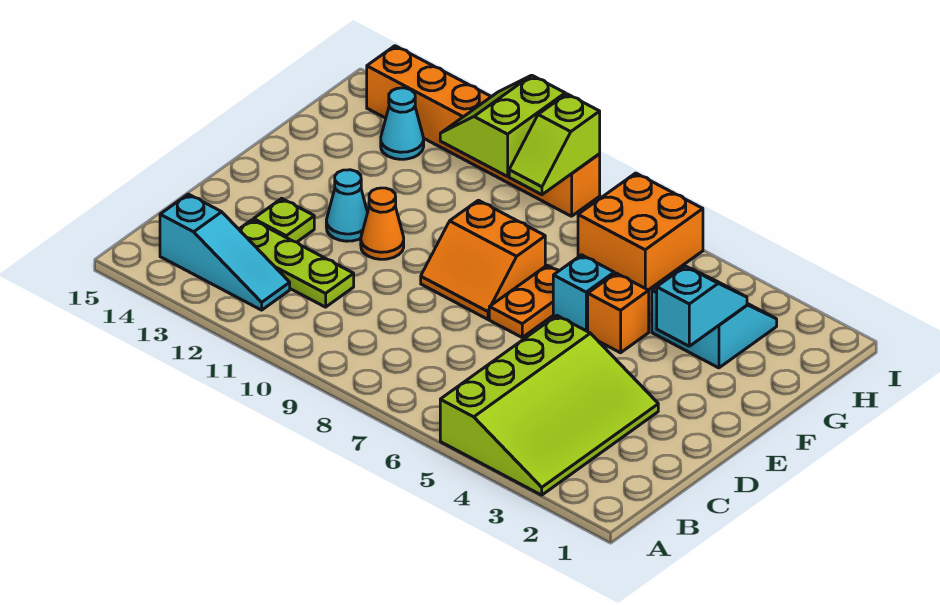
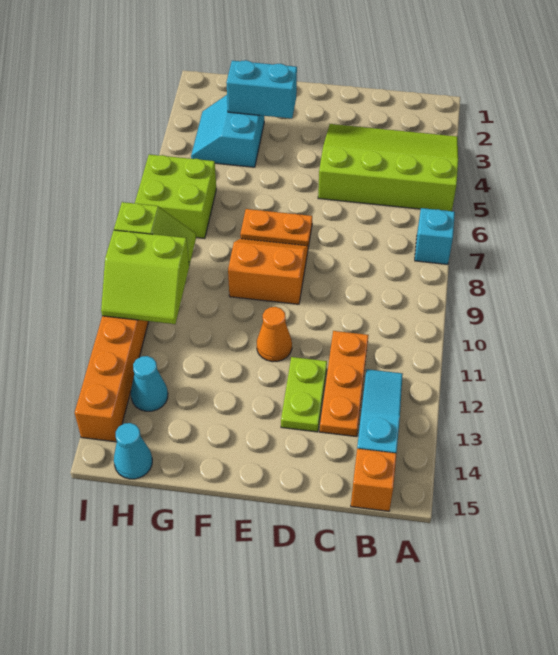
lime plate C11:C13 level 1 -> orange plate C11:C13 level 1
lime plate D13 level 1 -> lime plate D12:D13 level 1
orange slope E8:F9 level 1 top F -> orange slope E8:F9 level 1 top 9
cyan cone E12 level 1 -> cyan cone H15 level 1
cyan slope F3:G3 level 2 top F -> cyan brick F3:G3 level 2
orange brick F5 level 1 -> orange brick B15 level 1
cyan brick F6 level 1 -> cyan brick A7 level 1
orange brick H6:I7 level 1 -> lime brick H6:I7 level 1

